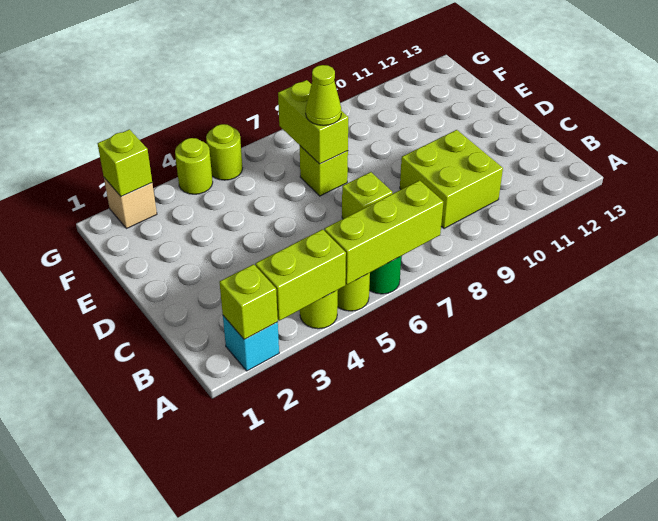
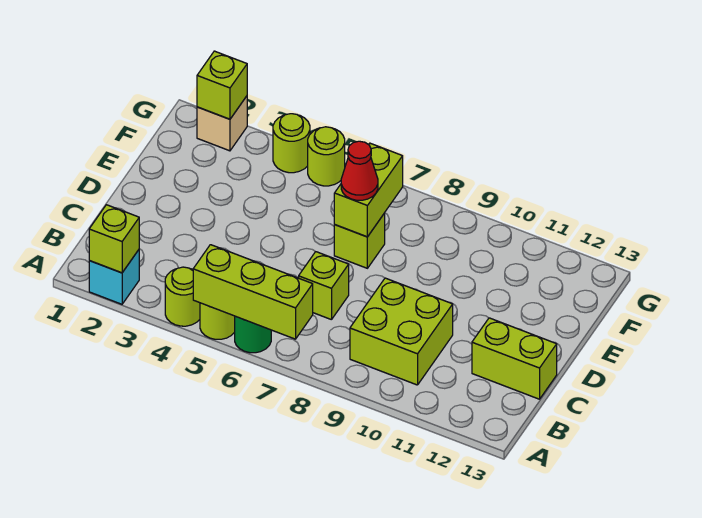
lime brick A3:A4 level 2 -> lime brick C12:C13 level 1
lime cone E7 level 3 -> red cone E7 level 3

